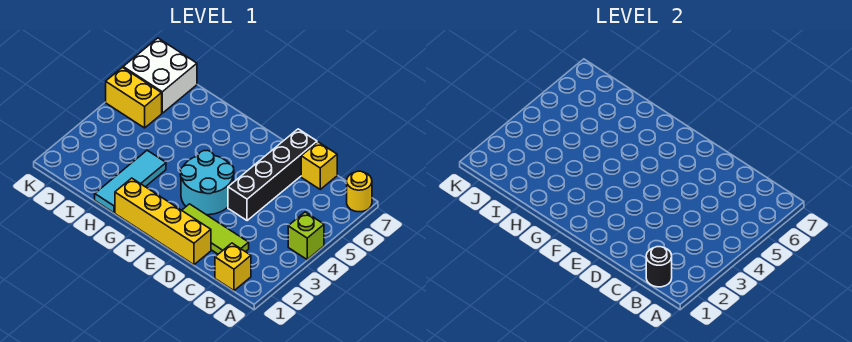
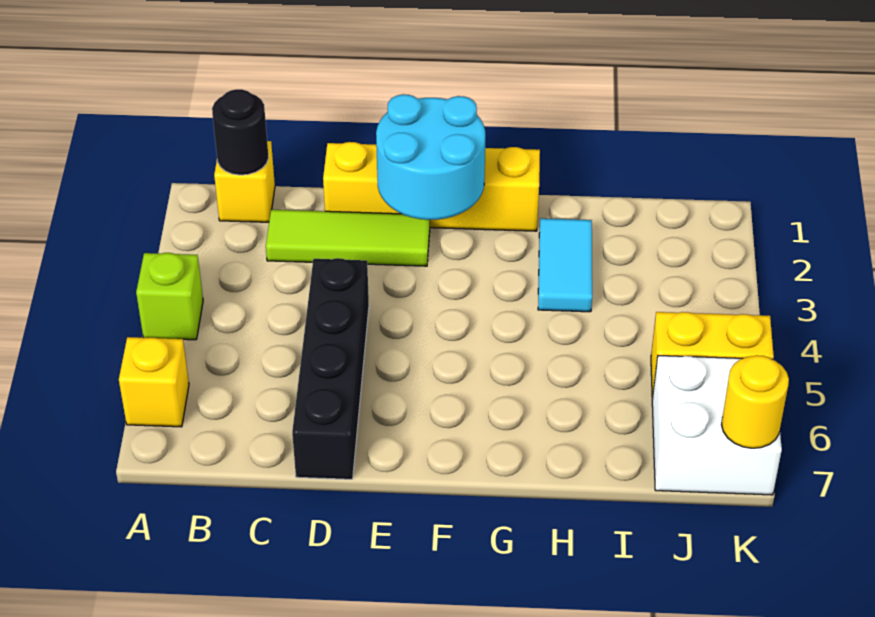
yellow round brick A7 level 1 -> yellow round brick K7 level 2
yellow brick C7 level 1 -> yellow brick A6 level 1
cyan round brick E3:F4 level 1 -> cyan round brick E1:F2 level 2
cyan tile H1:H3 level 1 -> cyan tile H2:H3 level 1

